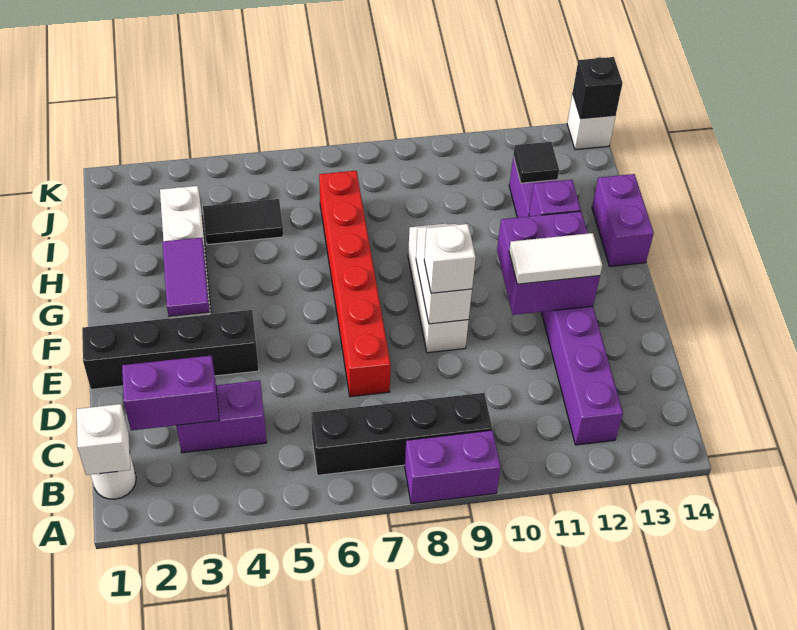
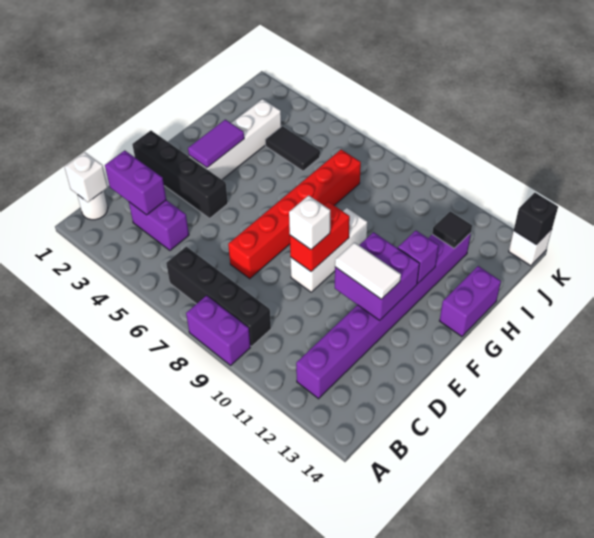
white brick E9:F9 level 2 -> red brick E9:F9 level 2

